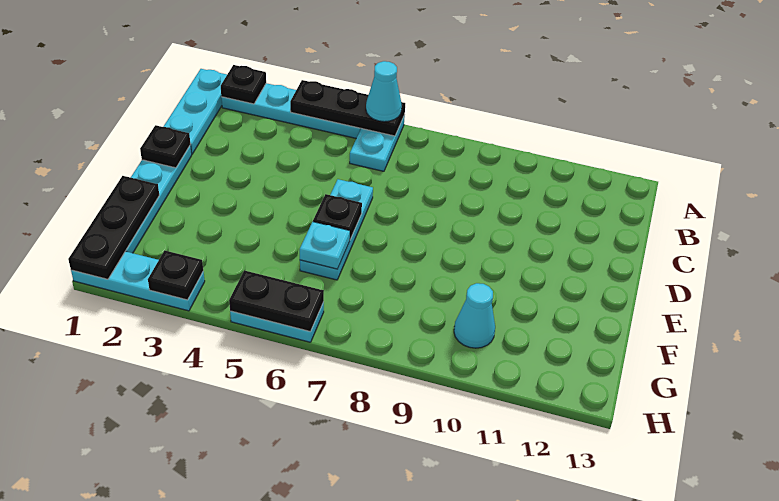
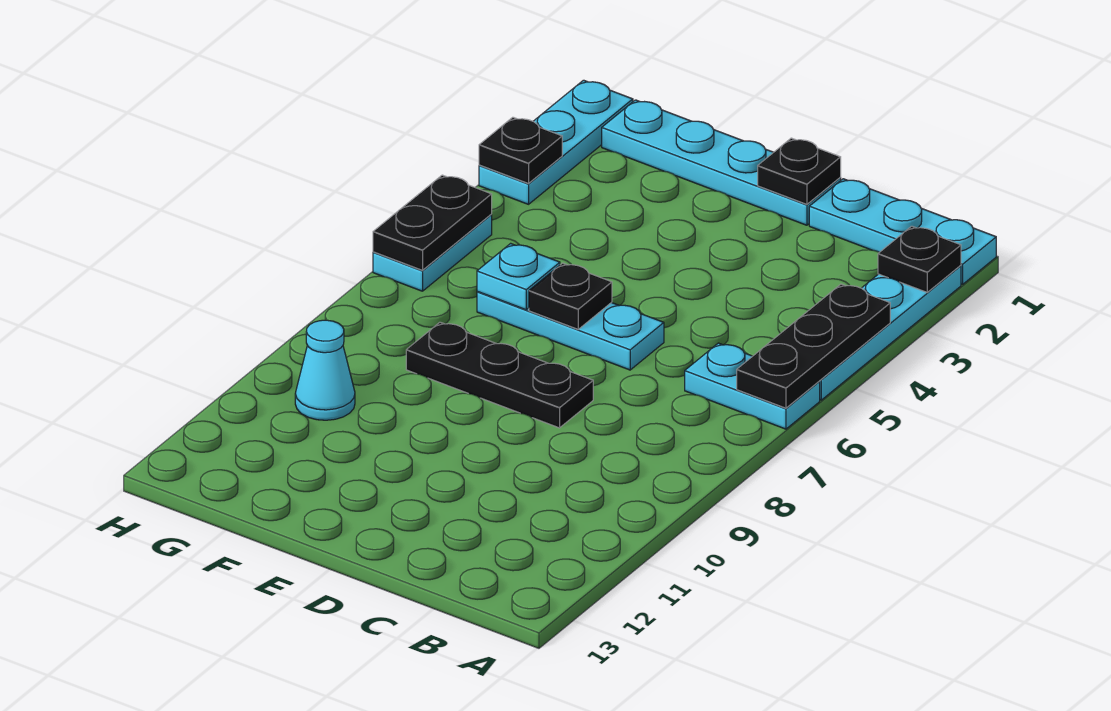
cyan cone A6 level 3 -> none
black plate F1:H1 level 2 -> black plate D8:F8 level 1

